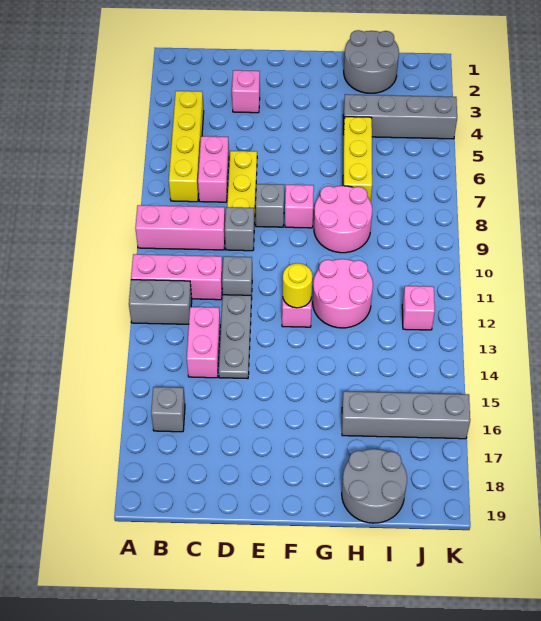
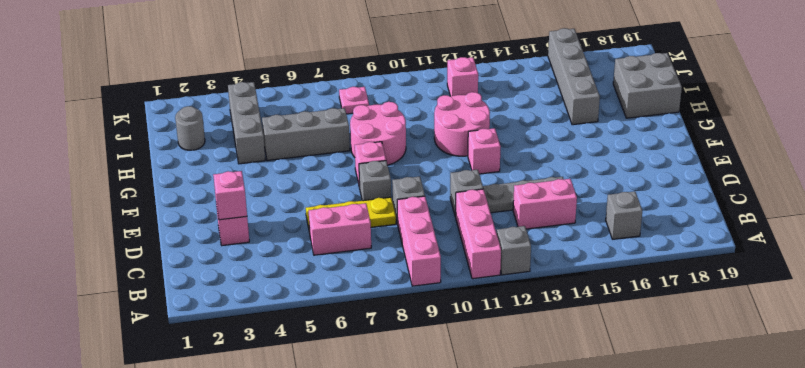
grey brick A12:B12 level 1 -> grey brick A12 level 1
yellow brick B4:B7 level 1 -> none
none -> pink brick D3 level 2
yellow round brick F12 level 2 -> none
grey round brick H1:I2 level 1 -> grey round brick I2 level 1
grey brick H4:K4 level 1 -> grey brick H4:J4 level 1
yellow brick H5:H7 level 1 -> grey brick H5:H7 level 1
grey round brick H18:I19 level 1 -> grey brick H18:I19 level 1
none -> pink plate J8 level 1

